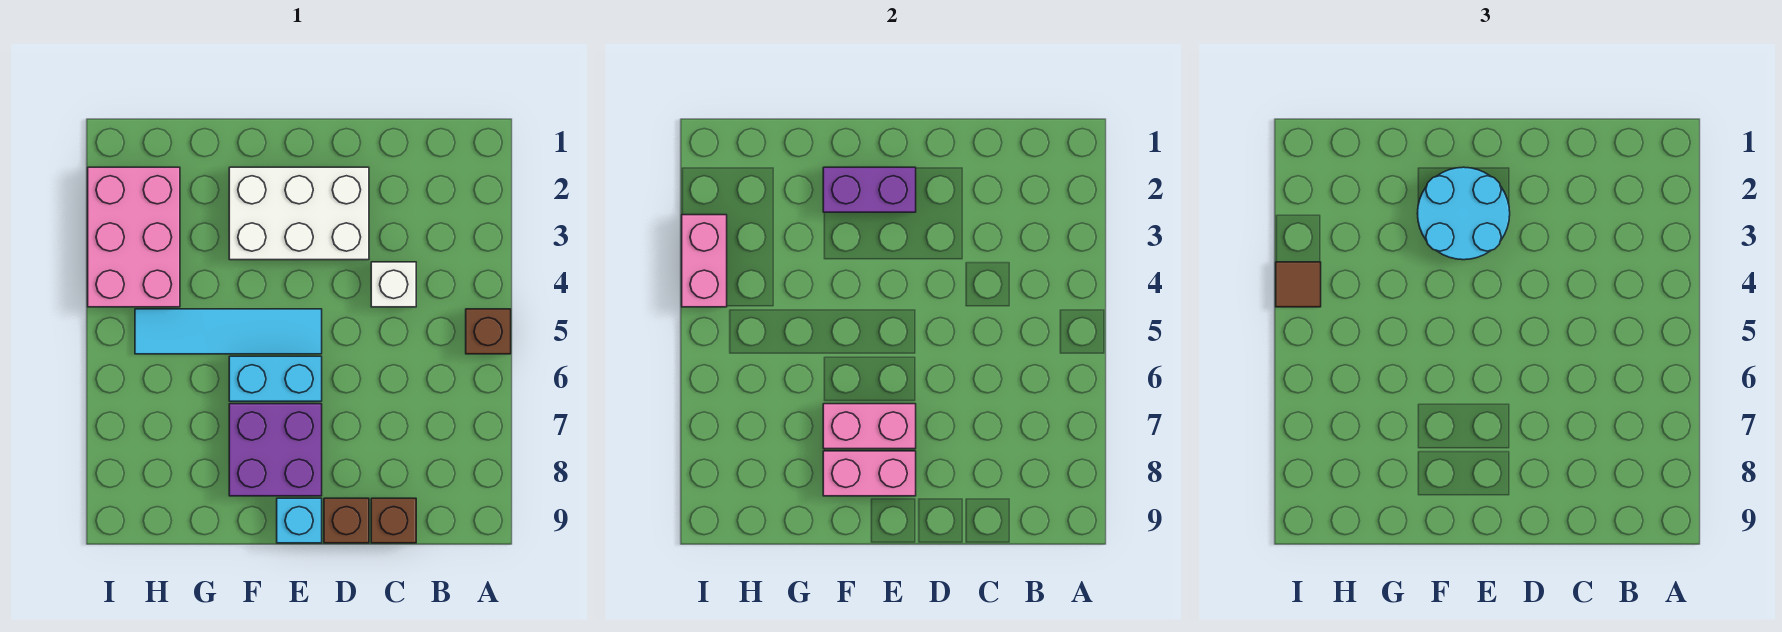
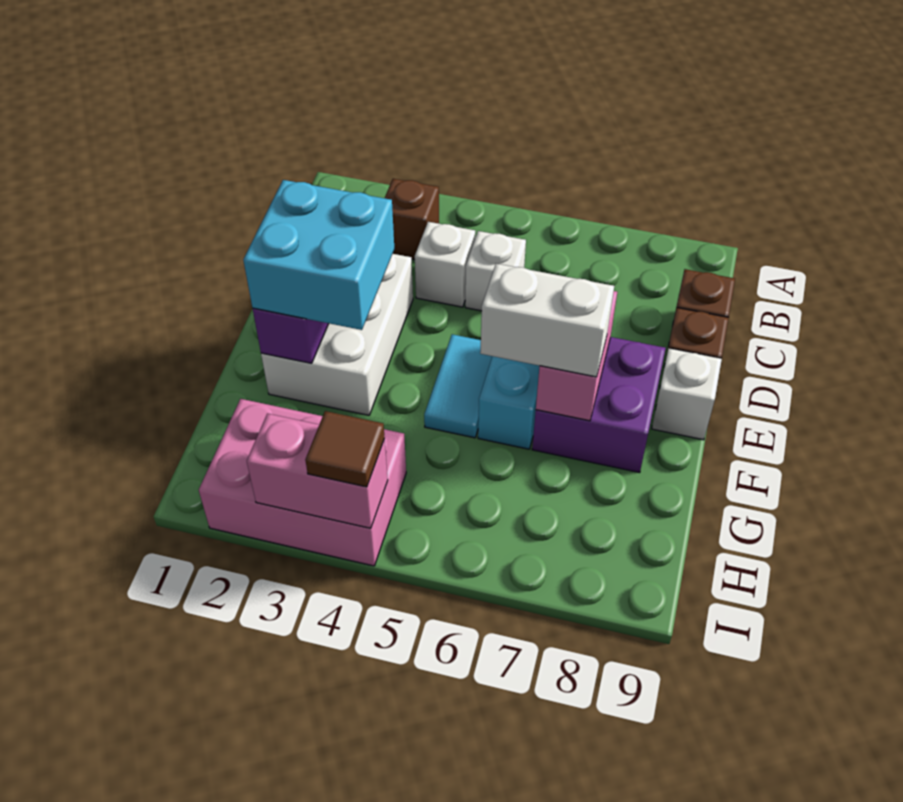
brown brick A5 level 1 -> brown brick B3 level 1
none -> white brick C5 level 1
cyan round brick E2:F3 level 3 -> cyan brick E2:F3 level 3
cyan tile E5:H5 level 1 -> cyan tile E5:F5 level 1
pink brick E8:F8 level 2 -> none
cyan brick E9 level 1 -> white brick E9 level 1
none -> white brick F6:F7 level 3

